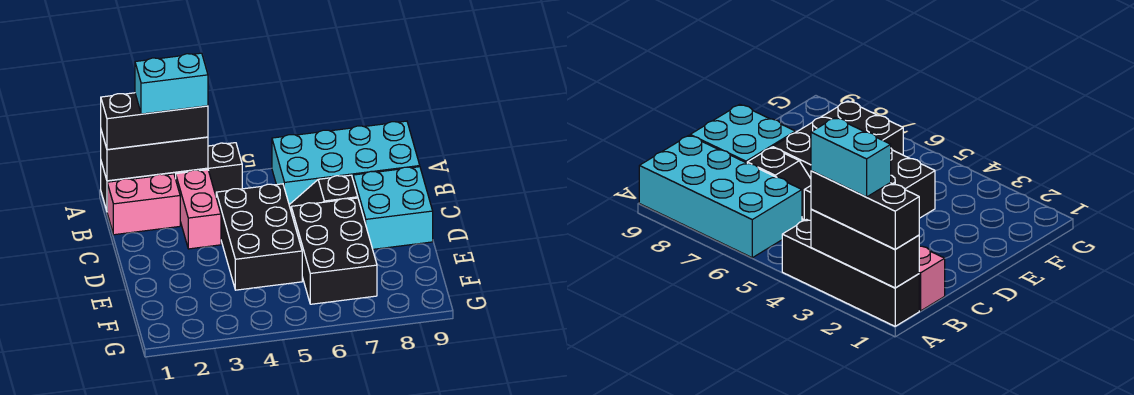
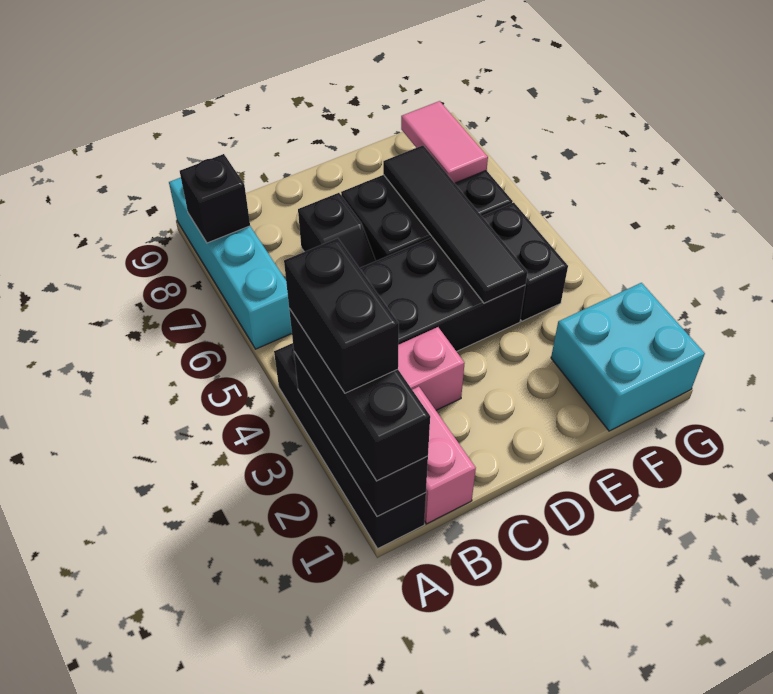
cyan brick A2:A3 level 4 -> black brick A2:A3 level 4
cyan brick A6:B9 level 1 -> cyan brick A6:A9 level 1
none -> black brick A8 level 2
cyan brick C8:D9 level 1 -> cyan brick F1:G2 level 1
none -> black tile E4:E7 level 2
none -> black brick F4:F5 level 1
none -> pink tile F7:F8 level 2

